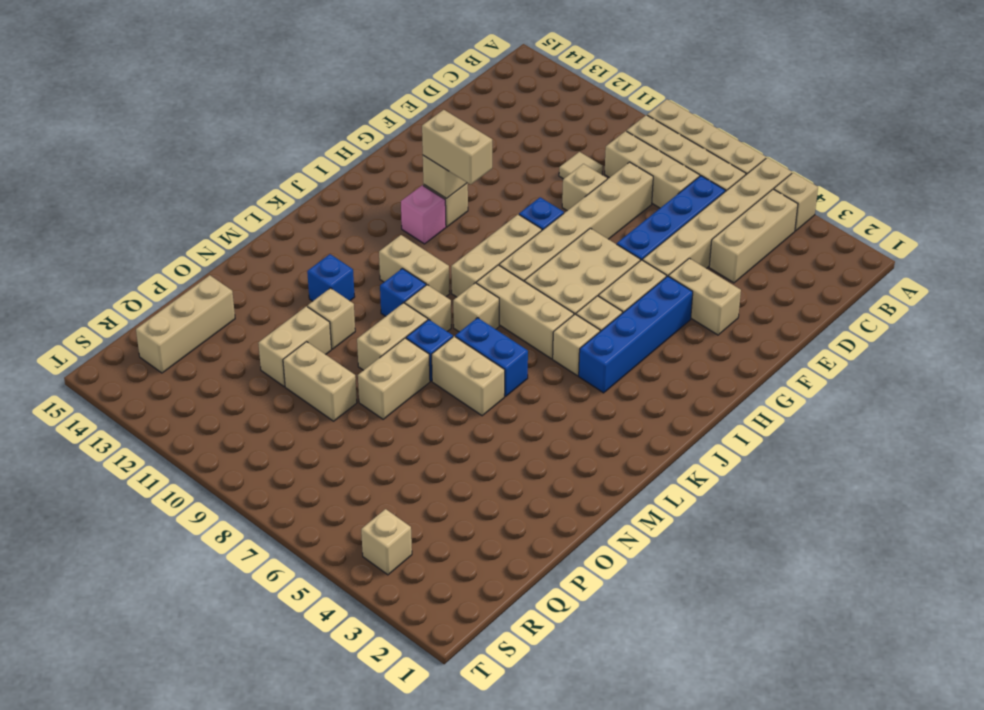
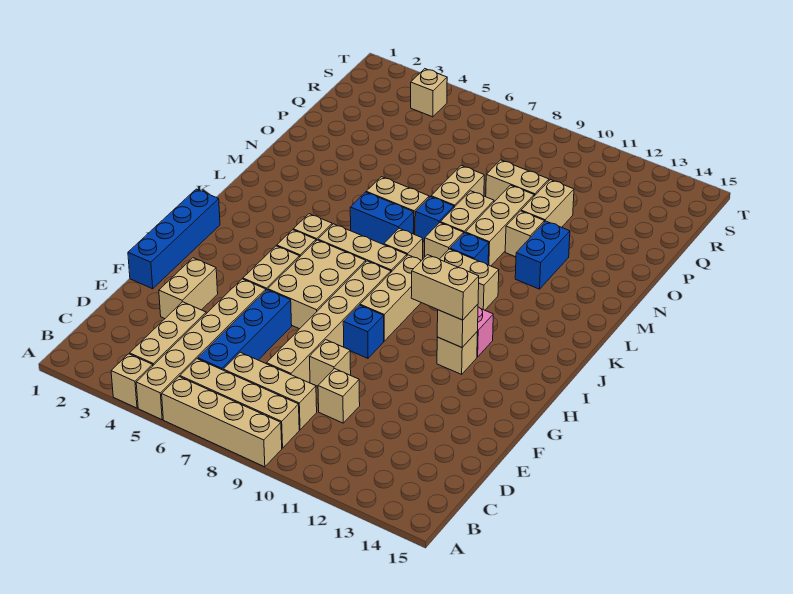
tan tile D10 level 1 -> tan brick D10 level 1
tan brick F3:F4 level 1 -> tan brick E3:F3 level 1
blue brick G4:J4 level 1 -> blue brick F1:I1 level 1
blue brick M12 level 1 -> blue brick M12:N12 level 1
tan brick P14:R14 level 1 -> tan brick M10:O10 level 1

